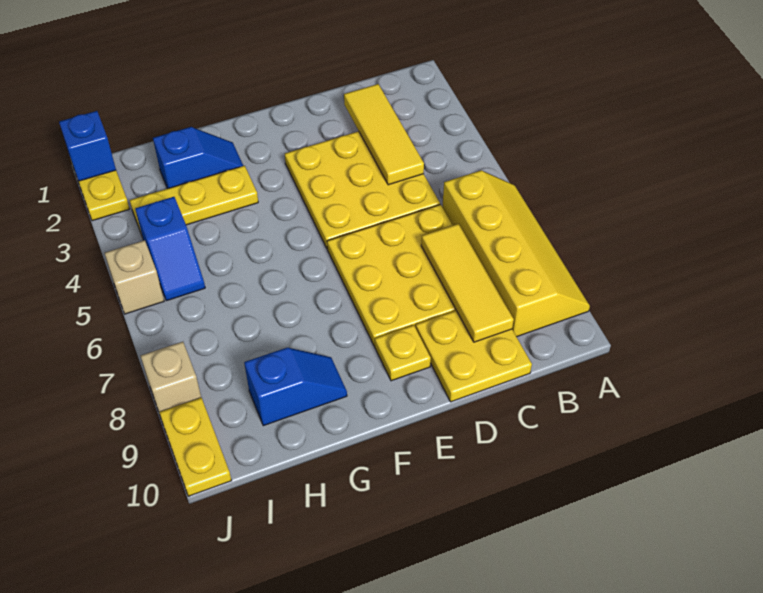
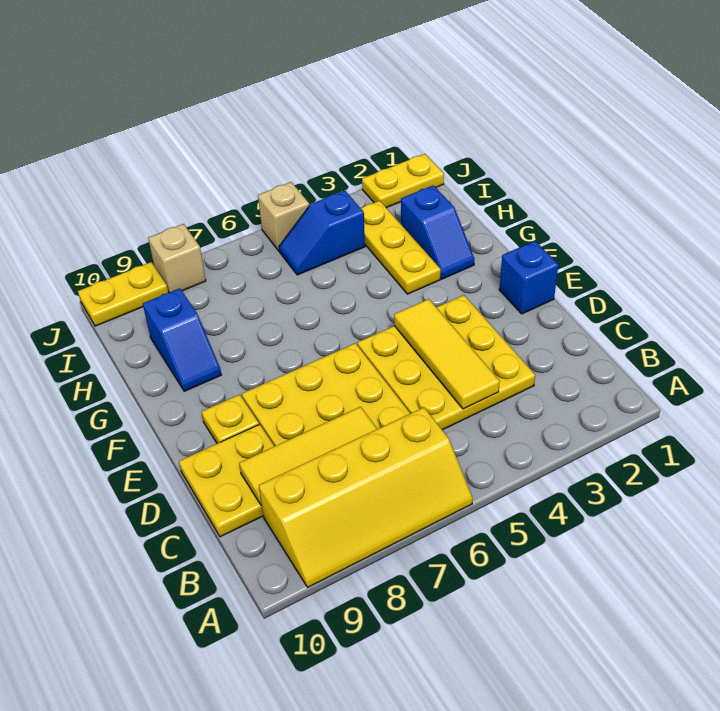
yellow tile C2:C4 level 2 -> yellow tile C4:E4 level 2
blue brick J1 level 2 -> blue brick E1 level 1

